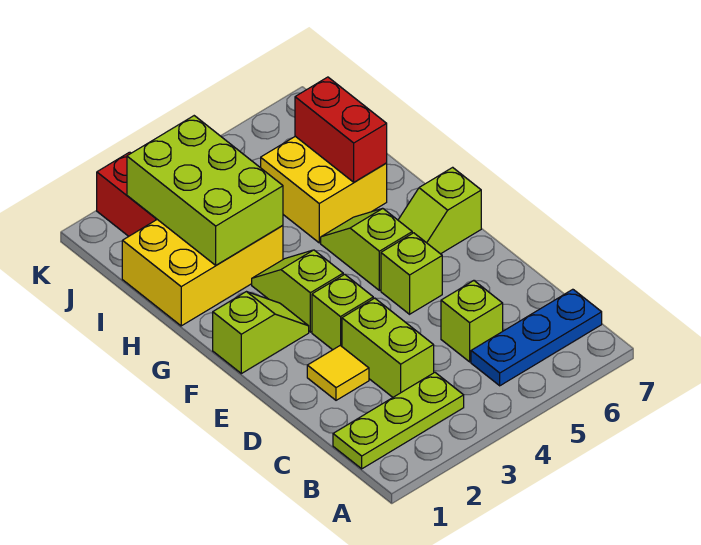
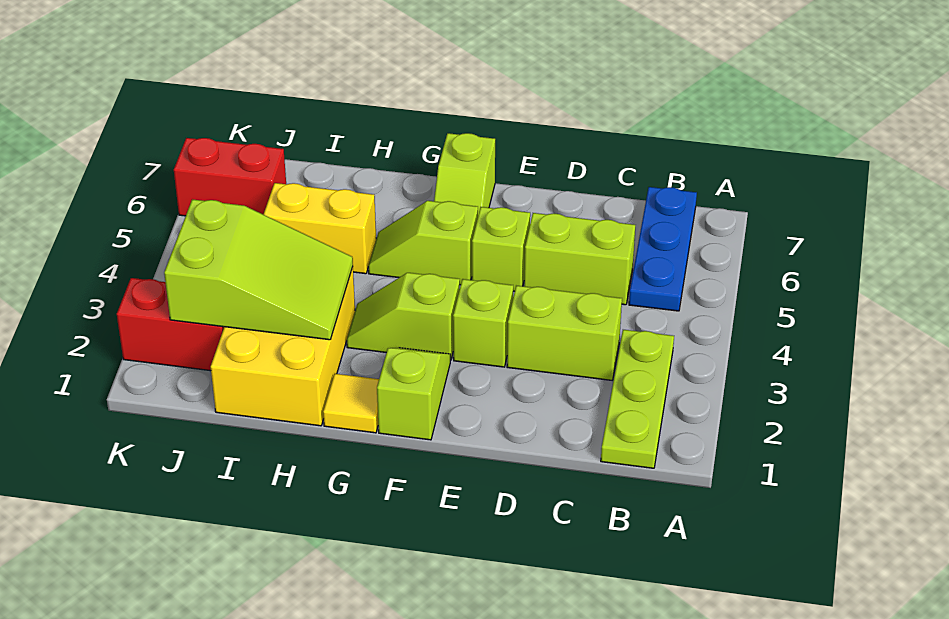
lime brick C5 level 1 -> lime brick C5:D5 level 1
yellow tile D2 level 1 -> yellow tile G1 level 1
lime brick H2:J3 level 2 -> lime slope H2:J3 level 2 top J
yellow brick H5:I6 level 1 -> yellow brick H5:I5 level 1
red brick H6:I6 level 2 -> red brick J6:K6 level 1

